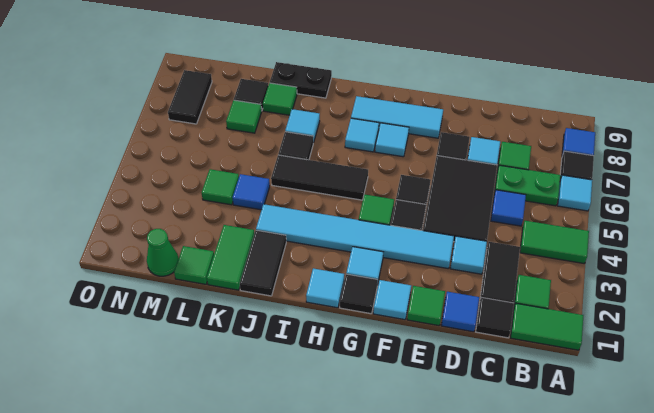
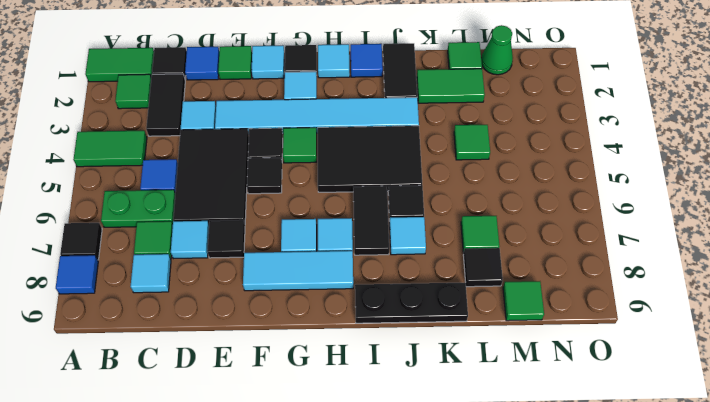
cyan tile A6 level 1 -> cyan tile C8 level 1
black tile H5:J5 level 1 -> black tile H4:J5 level 1
black plate J9:K9 level 1 -> black plate I9:K9 level 1
green tile K1:K2 level 1 -> green tile K2:L2 level 1
blue tile K4 level 1 -> blue tile I1 level 1
green tile K8 level 1 -> green tile M9 level 1
black tile N7:N8 level 1 -> black tile I6:I7 level 1

